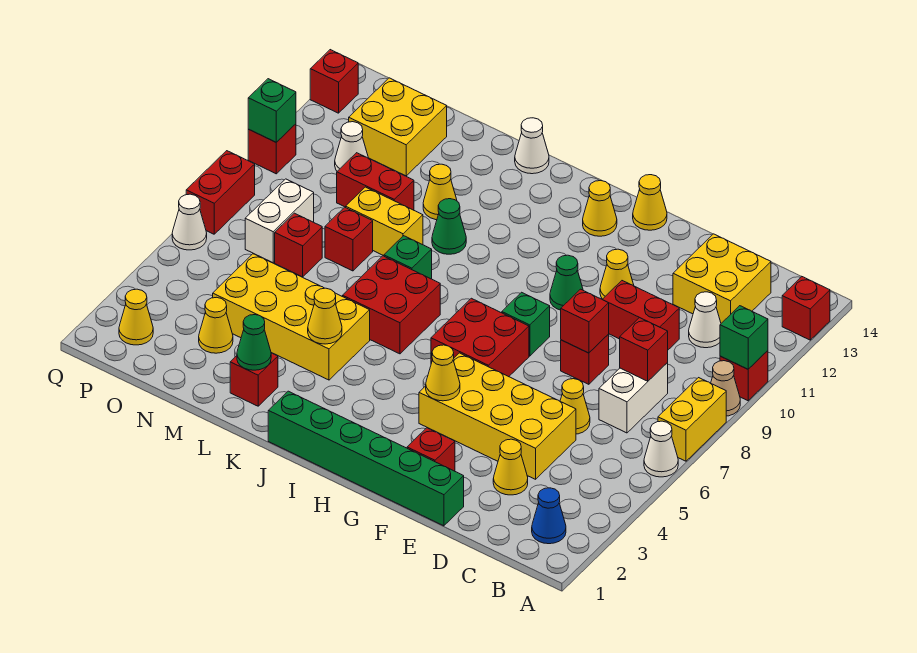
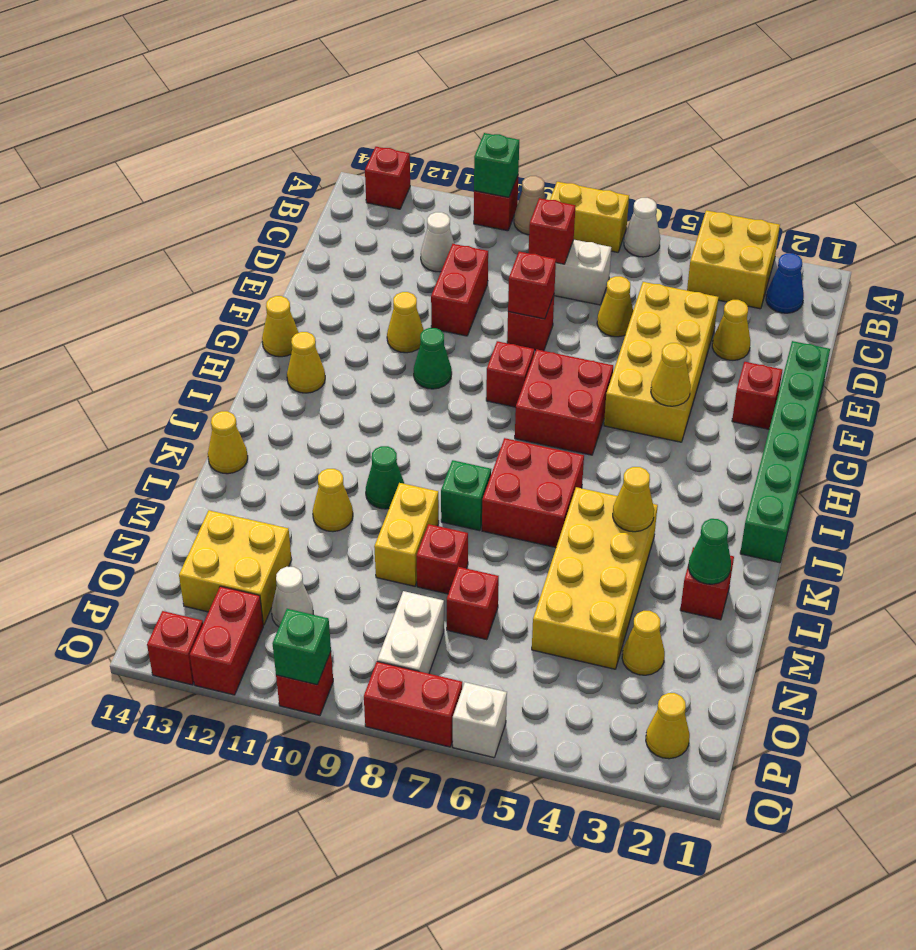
yellow brick C12:D13 level 1 -> yellow brick A3:B4 level 1
green brick G8 level 1 -> red brick G8 level 1
white cone K14 level 1 -> yellow cone K14 level 1
red brick M10:N10 level 1 -> red brick P12:Q12 level 1
white brick O7:O8 level 1 -> white brick O8:P8 level 1
white cone Q6 level 1 -> white brick Q6 level 1

